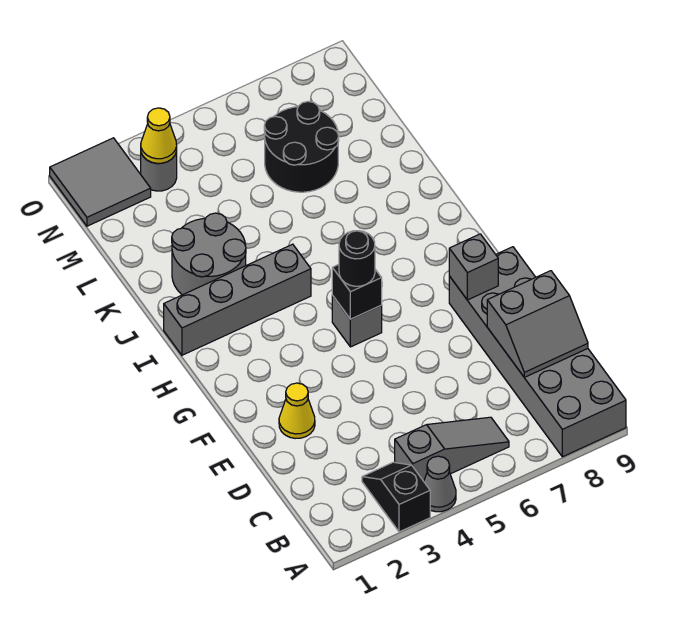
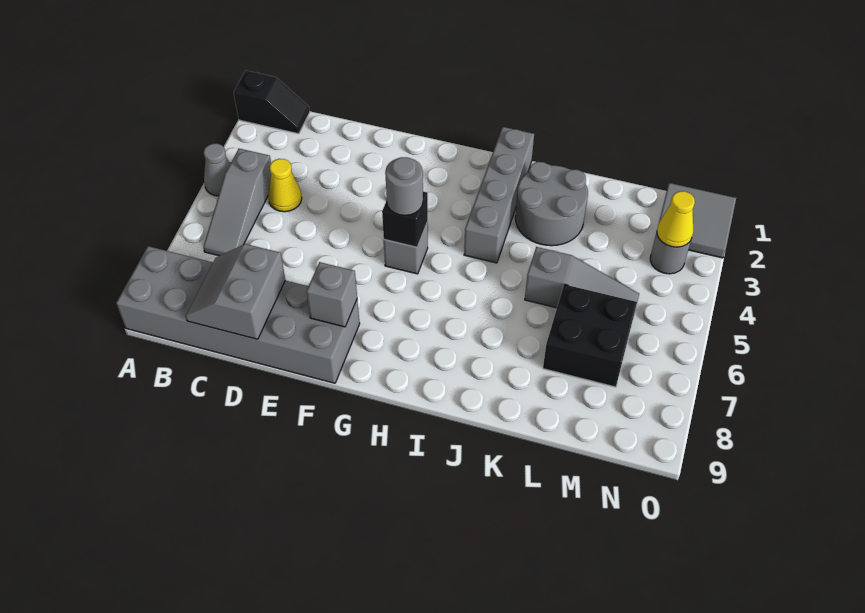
black slope A3:B3 level 1 top A -> black slope A1:B1 level 1 top A
yellow cone E2 level 1 -> yellow cone C4 level 1
black round brick G5 level 3 -> grey round brick G5 level 3
none -> grey slope K5:M5 level 1 top K
black round brick L6:M7 level 1 -> black brick L6:M7 level 1

